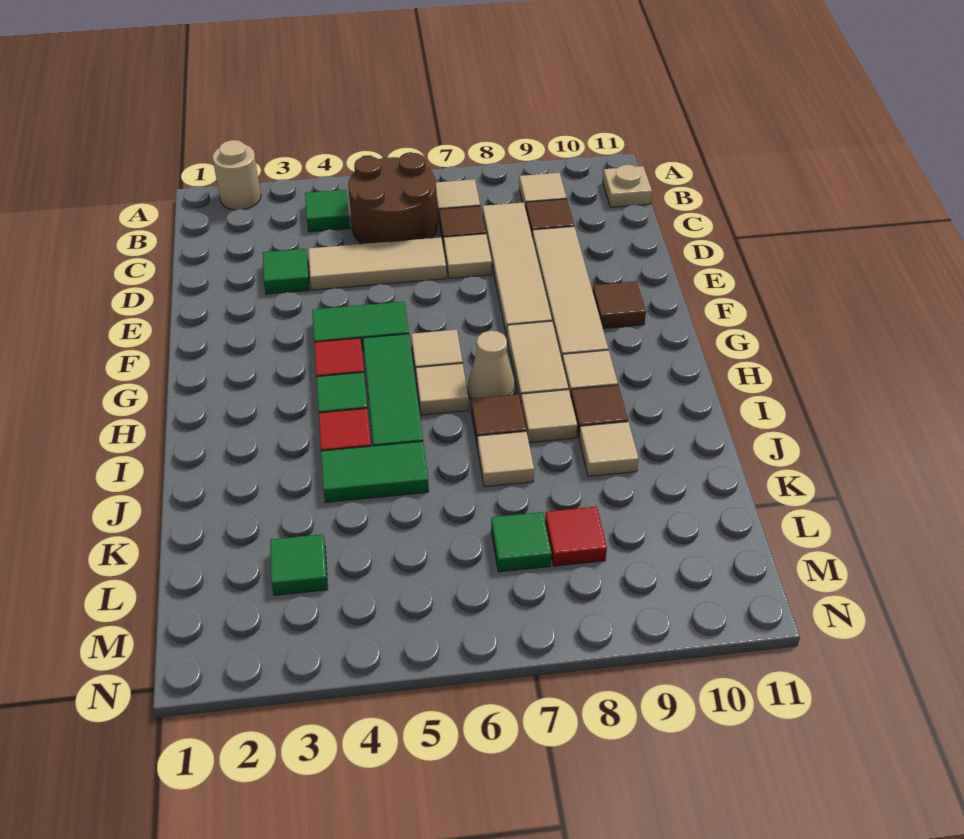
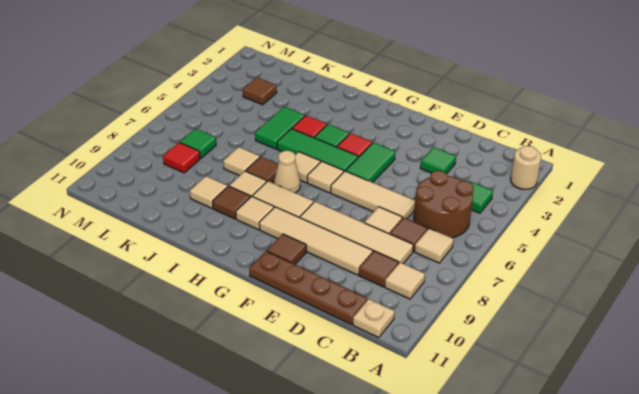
none -> brown plate C11:F11 level 1
tan tile D4:D6 level 1 -> tan tile D6:F6 level 1
green tile L3 level 1 -> brown tile L3 level 1

